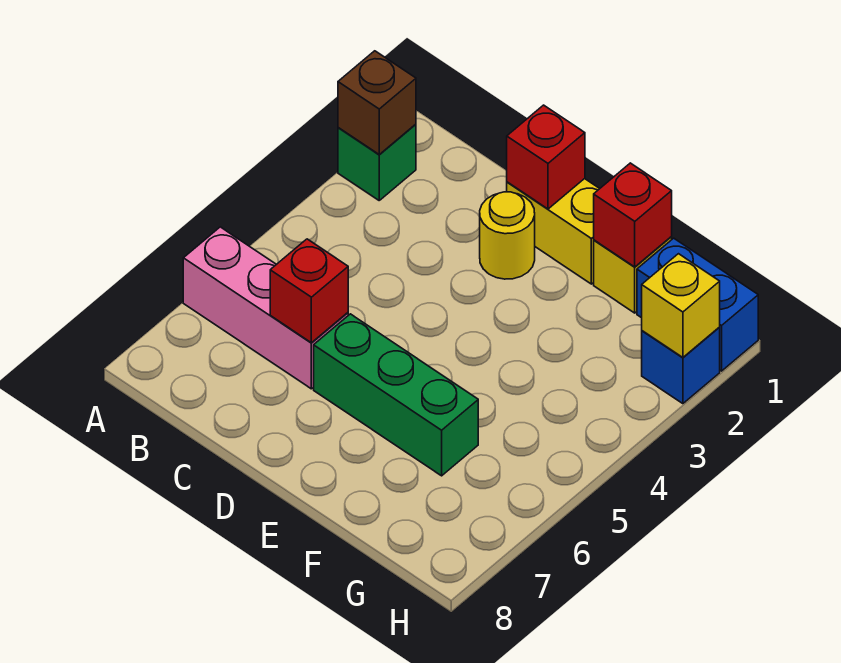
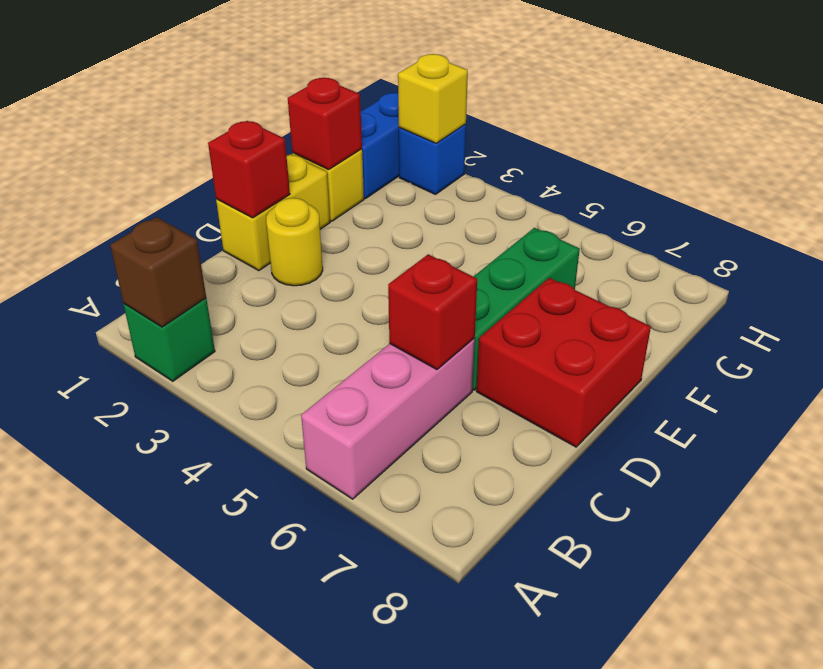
none -> red brick D7:E8 level 1

